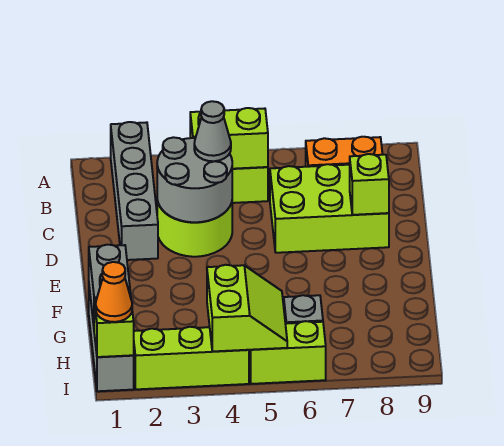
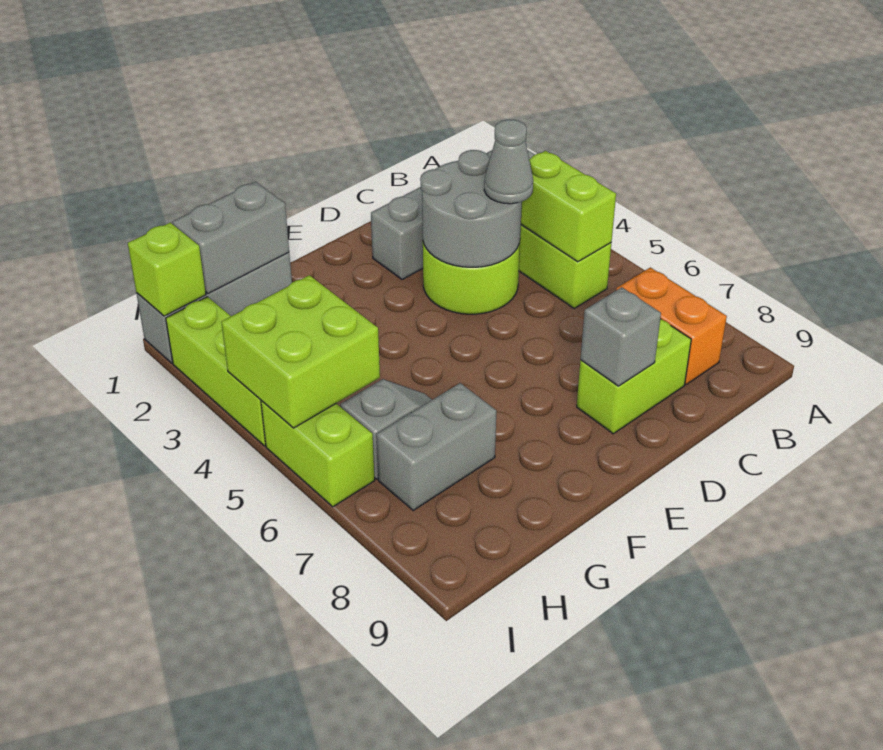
lime brick C6:D8 level 1 -> lime brick C8:D8 level 1
lime brick D8 level 2 -> grey brick D8 level 2
none -> grey brick G7:H7 level 1
lime slope H4:I5 level 2 top 4 -> lime brick H4:I5 level 2
orange cone I1 level 3 -> none

